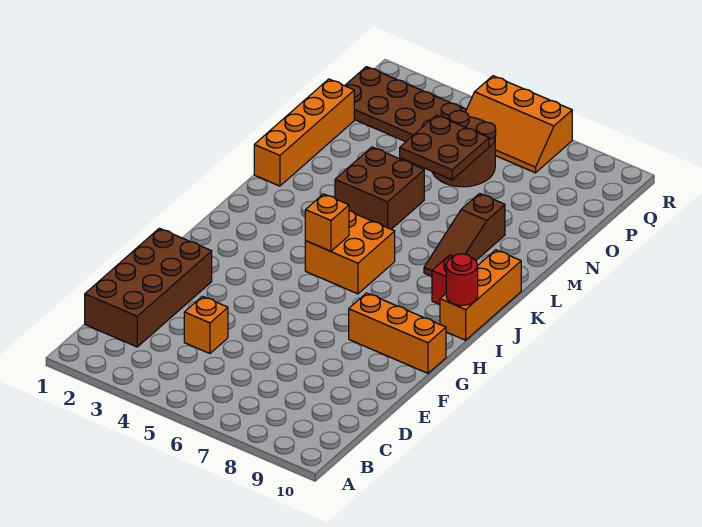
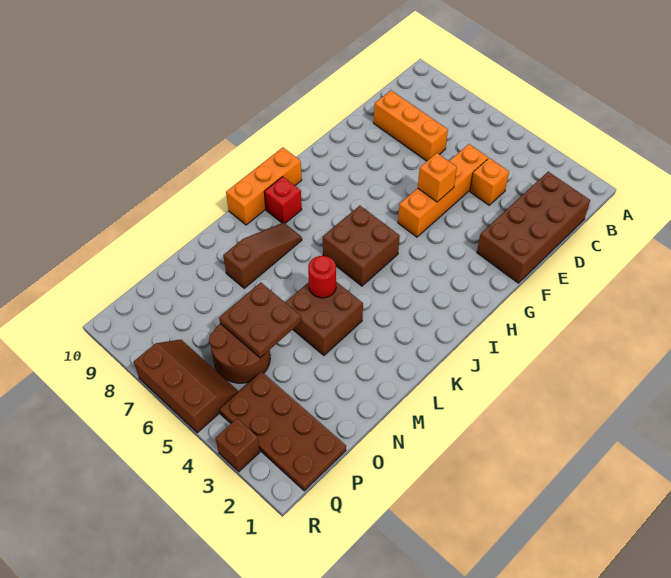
orange brick G8:G10 level 1 -> orange brick D7:D9 level 1
orange brick I5:J6 level 1 -> brown brick I5:J6 level 1
orange brick I5 level 2 -> orange brick F5 level 2
red round brick I10 level 2 -> red round brick L5 level 2
orange brick L1:O1 level 1 -> orange brick D5:G5 level 1
orange slope Q5:R7 level 1 top R -> brown slope Q5:R7 level 1 top R
none -> brown brick R3 level 1

